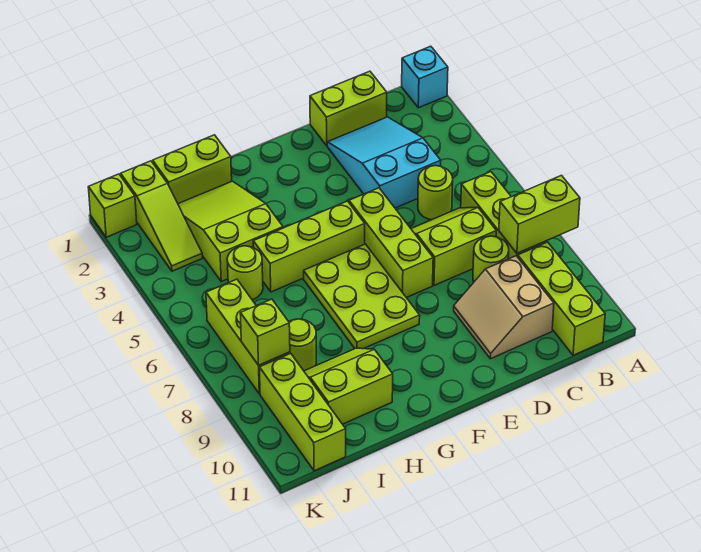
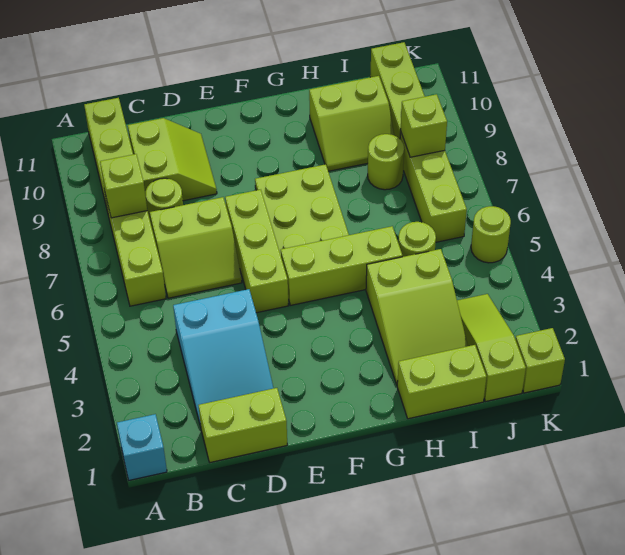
lime brick A8:B8 level 2 -> lime brick B8 level 2
lime round brick C5 level 1 -> lime round brick K5 level 1
tan slope C9:D10 level 1 top C -> lime slope C9:D10 level 1 top C

